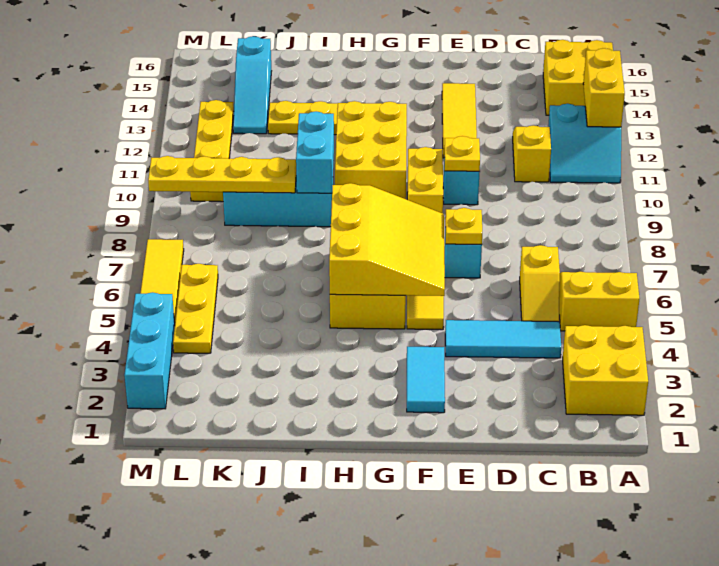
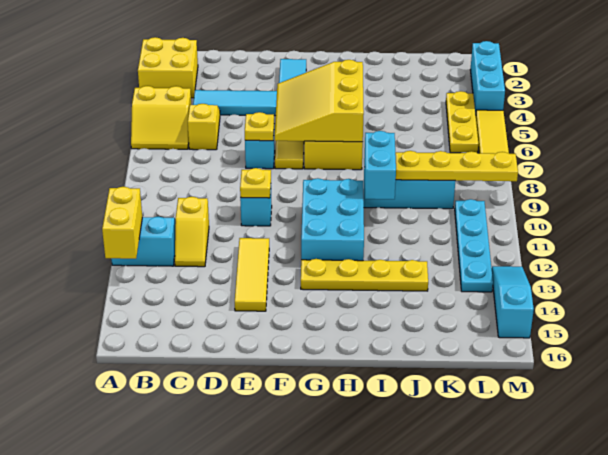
yellow brick A14:B15 level 1 -> none
yellow brick F9:F10 level 1 -> none
yellow brick G10:H12 level 1 -> cyan brick G10:H12 level 1
cyan slope K13:K15 level 1 top 15 -> cyan slope M13:M15 level 1 top 15
yellow plate L10:L13 level 1 -> cyan plate L10:L13 level 1

